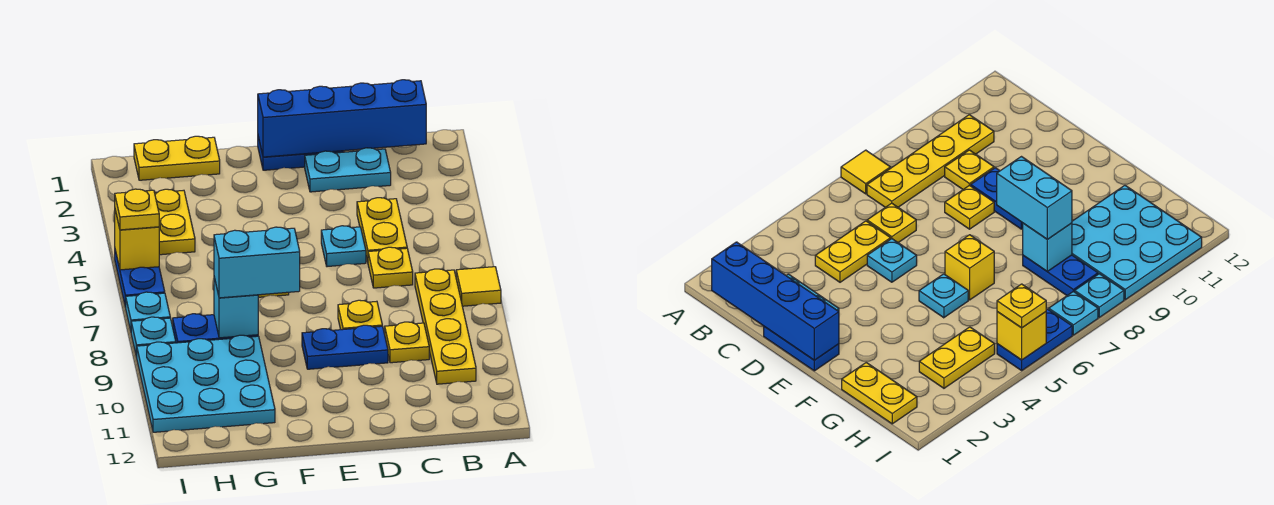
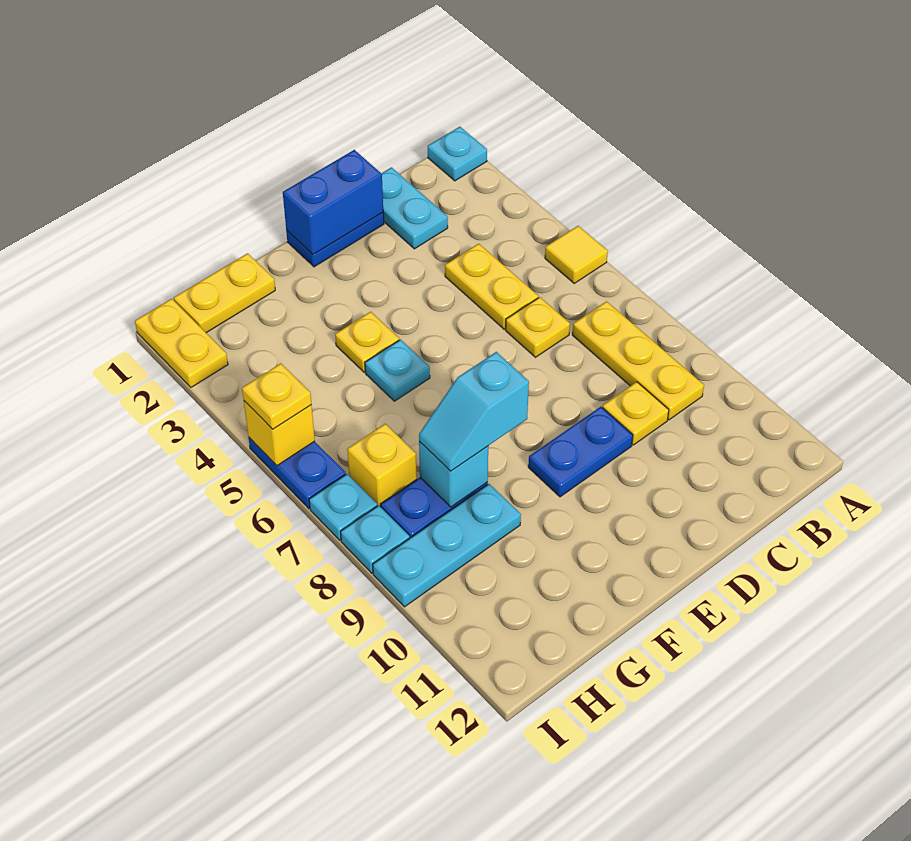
yellow tile A7 level 1 -> yellow tile A5 level 1
blue brick B1:E1 level 2 -> blue brick D1:E1 level 2
yellow plate B7:B10 level 1 -> yellow plate B7:B9 level 1
cyan plate C2:D2 level 1 -> cyan plate C1:C2 level 1
cyan plate D5 level 1 -> cyan plate A1 level 1
yellow plate D8 level 1 -> yellow plate F4 level 1
yellow brick F6 level 1 -> yellow brick H7 level 1
cyan brick F8:G8 level 3 -> cyan slope F8:G8 level 3 top F
cyan plate G9:I11 level 1 -> cyan plate G9:I9 level 1
yellow plate H3:H4 level 1 -> yellow plate I1:I2 level 1

